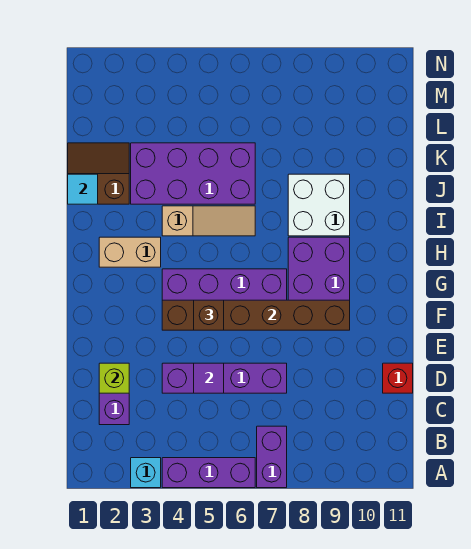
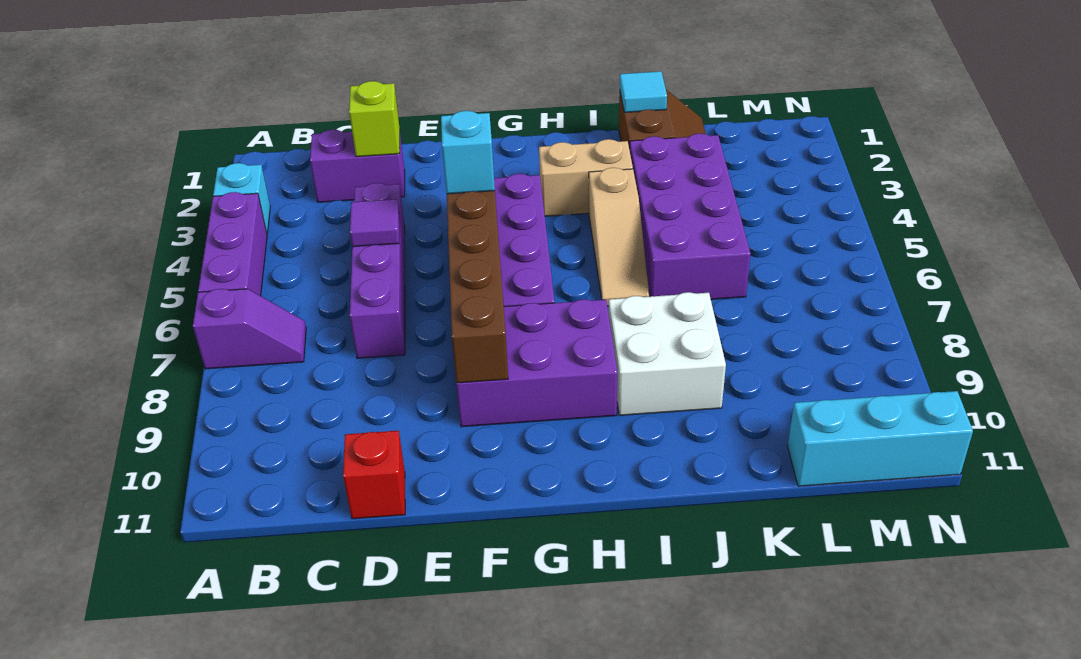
purple brick A7:B7 level 1 -> purple slope A7:B7 level 1 top A
brown brick F5 level 3 -> cyan brick F5 level 3
tan brick H2:H3 level 1 -> tan brick H3:I3 level 1
none -> cyan brick L11:N11 level 1

